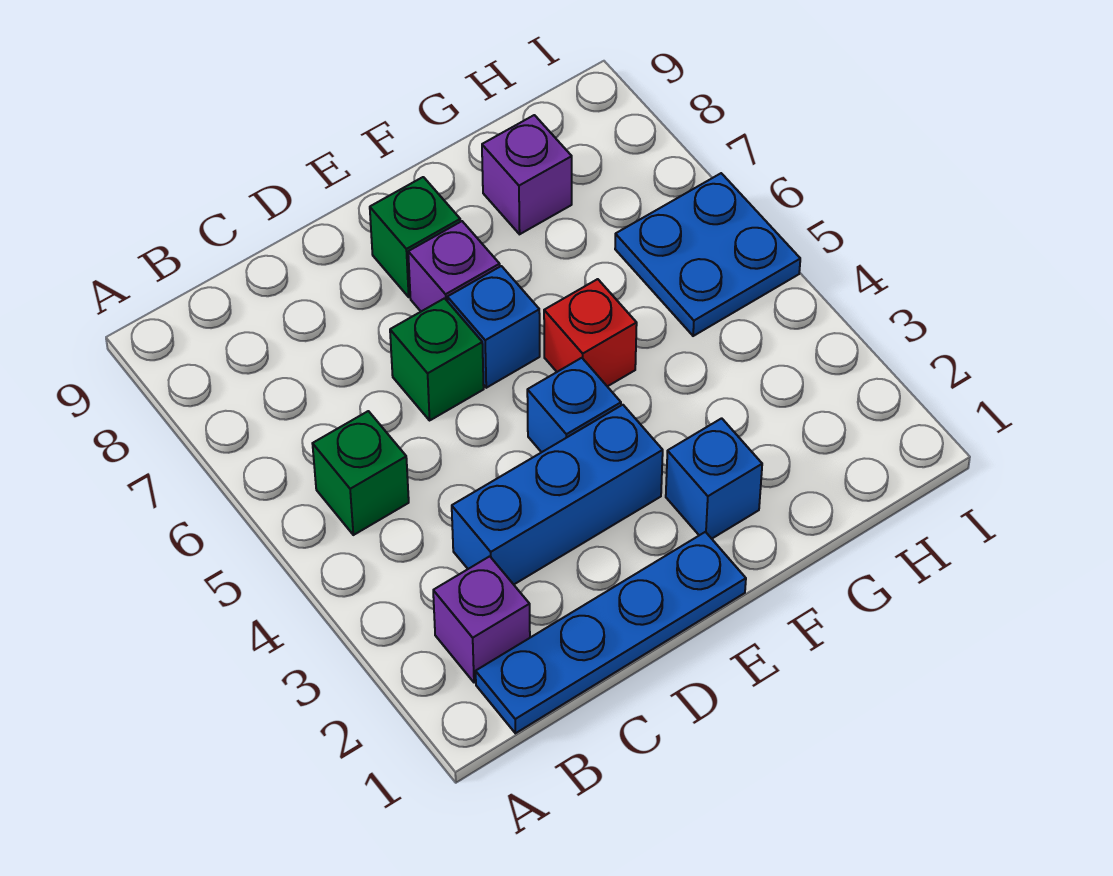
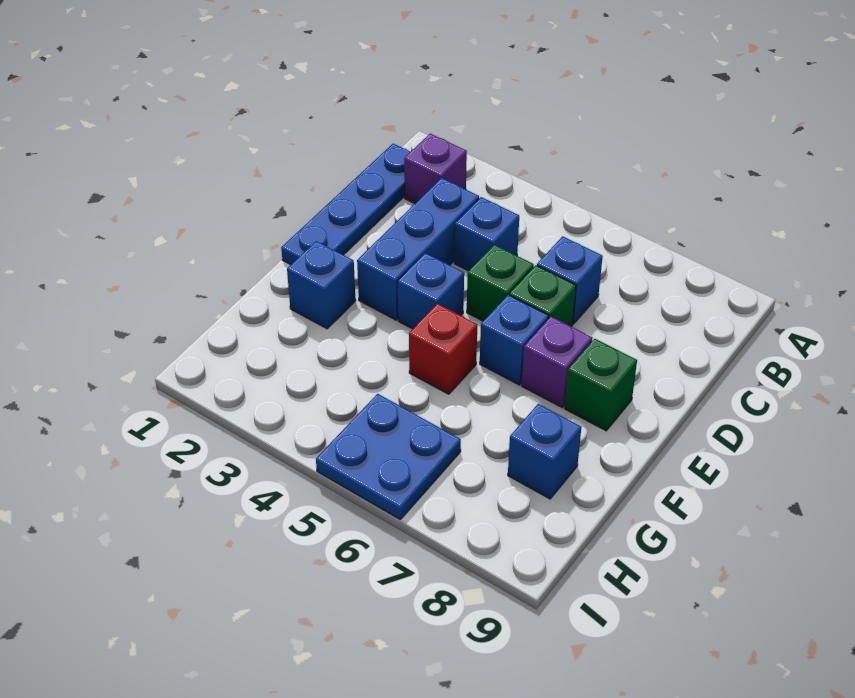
green brick B5 level 1 -> green brick D5 level 1
none -> blue brick C4 level 1
none -> blue brick C6 level 1
purple brick G8 level 1 -> blue brick G8 level 1

